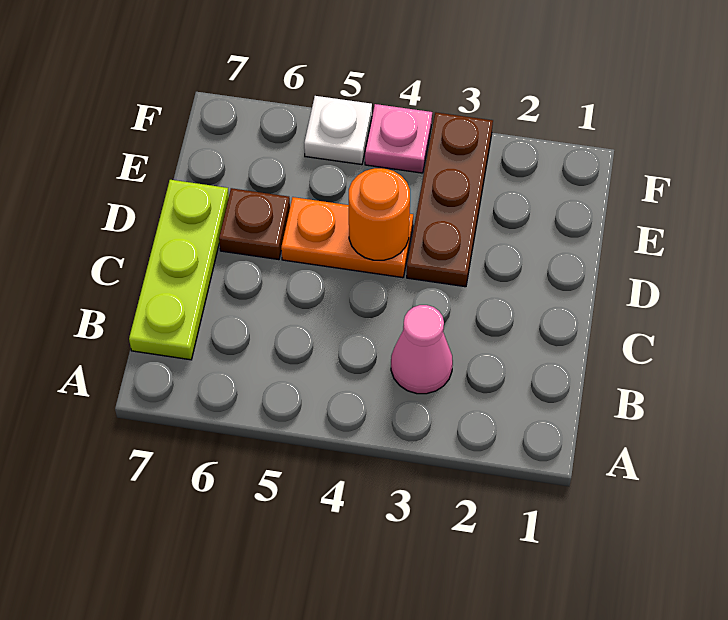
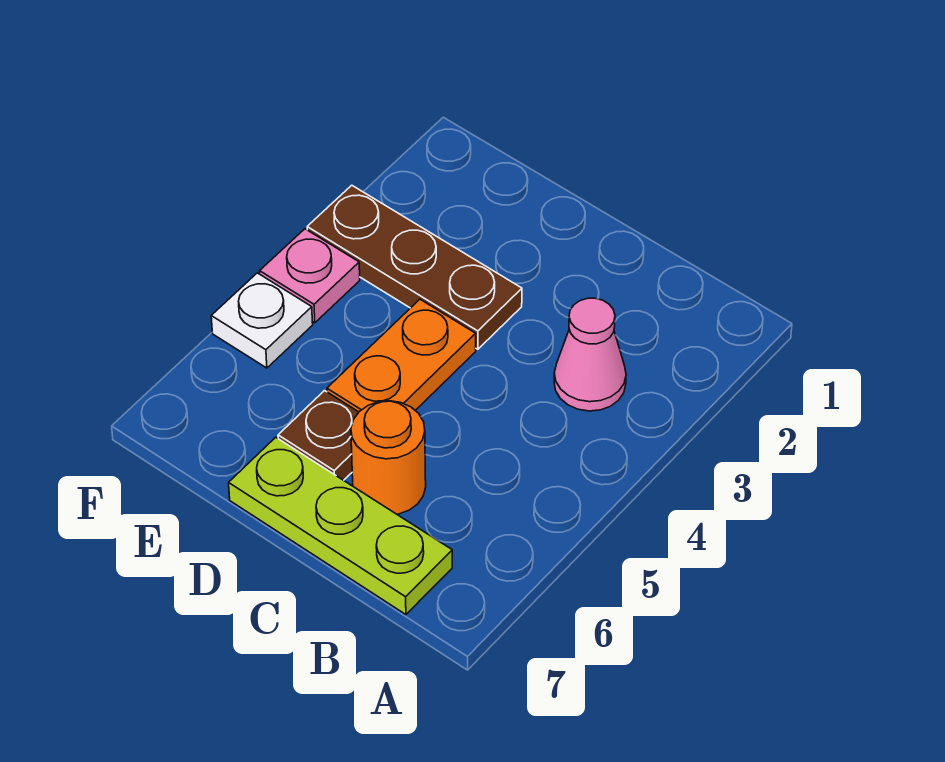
orange round brick D4 level 2 -> orange round brick C6 level 1

